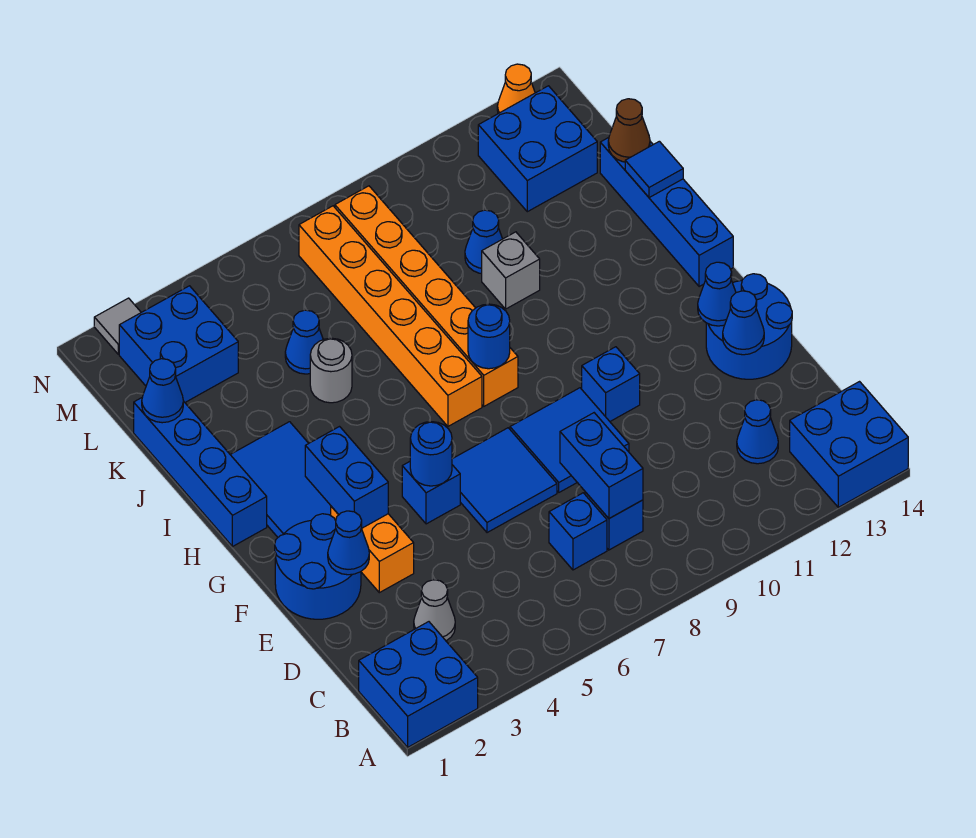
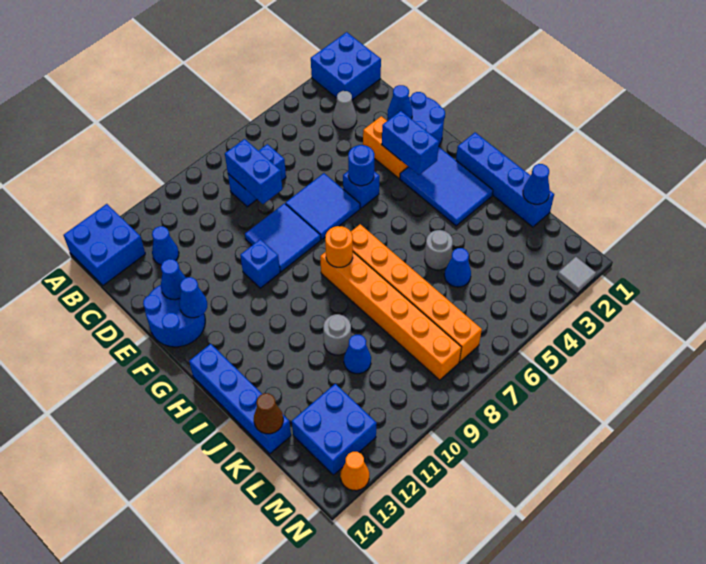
blue round brick H8 level 2 -> orange round brick H8 level 2
grey brick J10 level 1 -> grey round brick J10 level 1
blue tile J14 level 2 -> none
blue brick L2:M3 level 1 -> none

